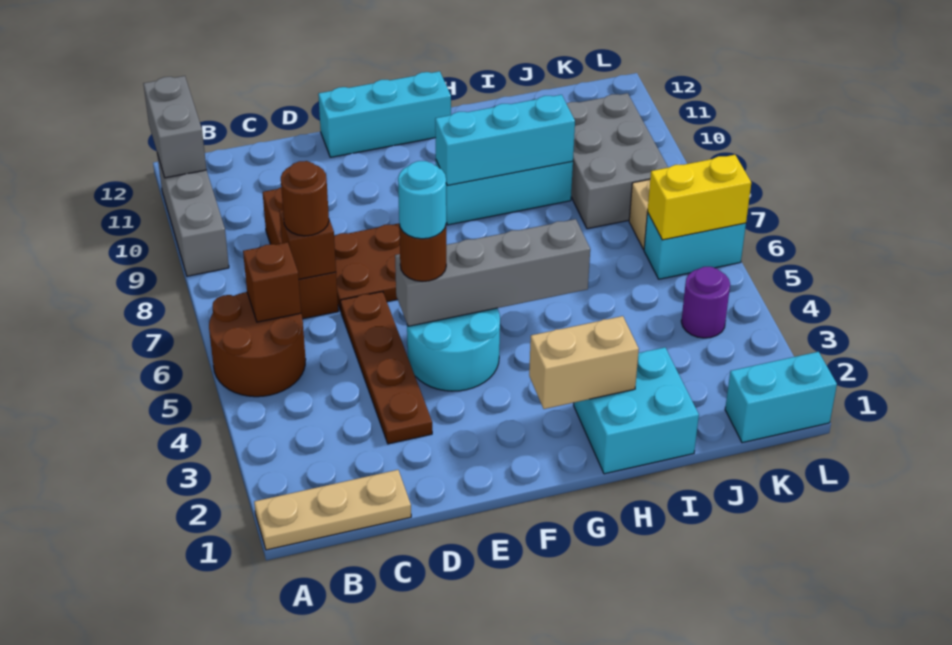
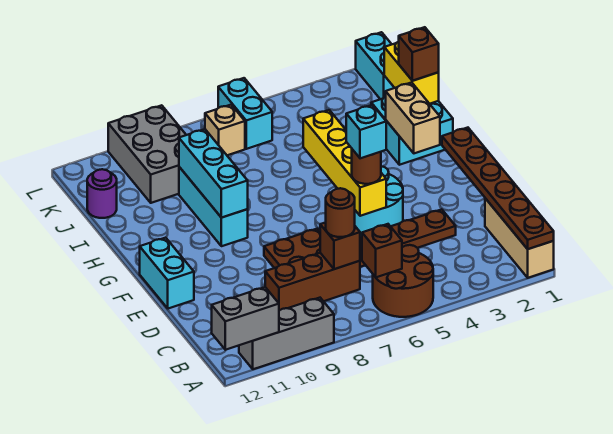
tan plate A1:C1 level 1 -> tan brick A1:C1 level 1
none -> brown plate A1:F1 level 2
grey brick E5:H5 level 2 -> yellow brick E5:H5 level 2
cyan round brick E5 level 4 -> cyan brick E5 level 4
cyan brick E12:G12 level 1 -> cyan brick E12:F12 level 1
none -> brown brick I1 level 3
grey brick J8:K10 level 1 -> grey brick J9:L10 level 1
purple round brick K4 level 1 -> purple round brick J12 level 1
yellow brick K6:L6 level 2 -> yellow brick I1:J1 level 2

